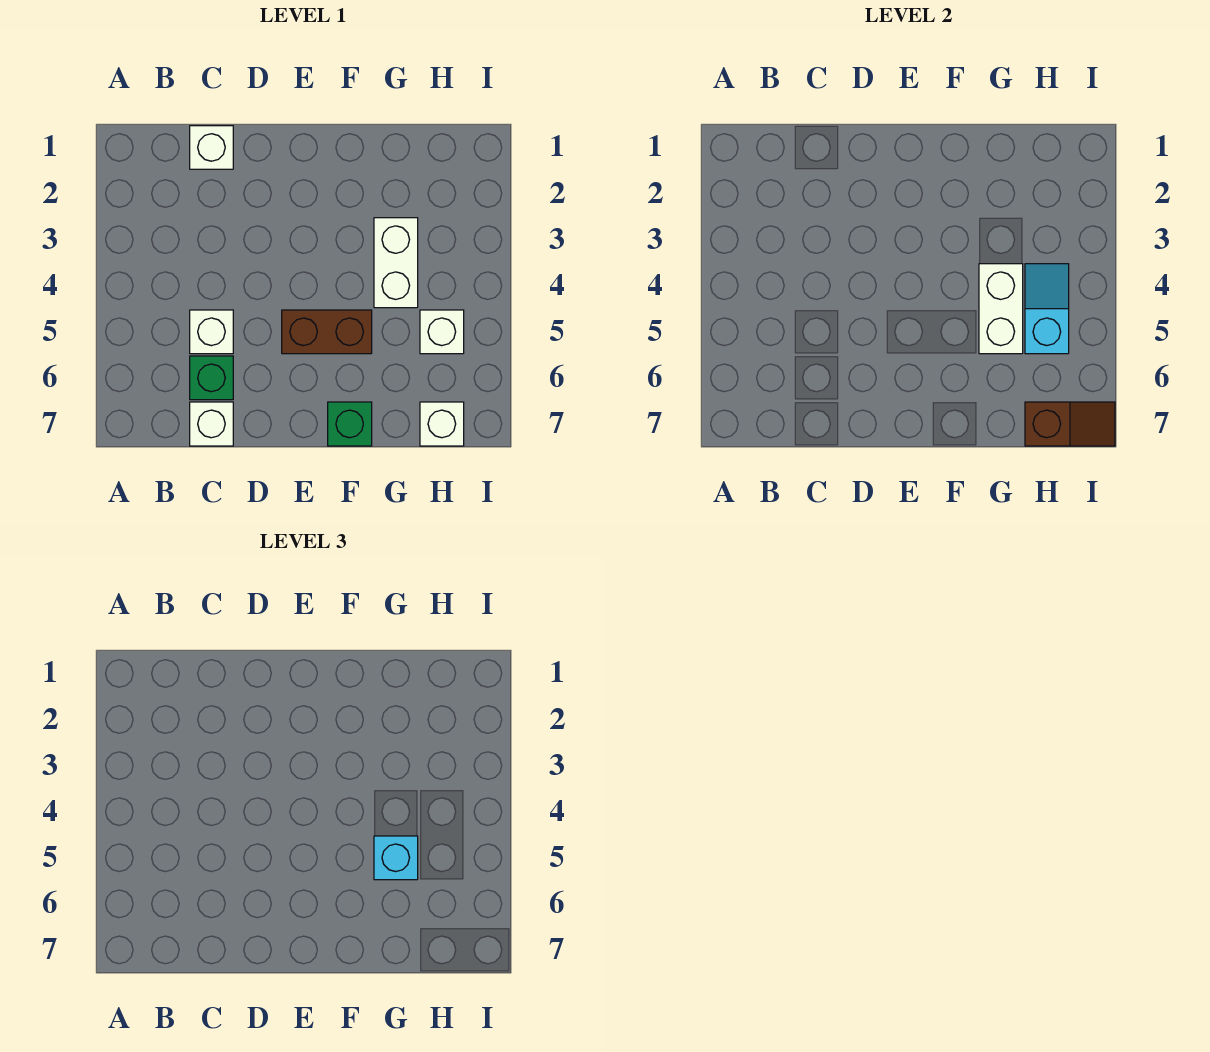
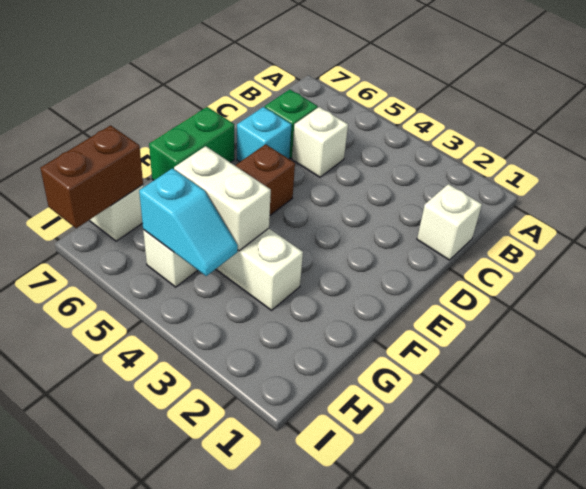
white brick C7 level 1 -> none
green brick F7 level 1 -> green brick E7:F7 level 1
cyan brick G5 level 3 -> cyan brick D6 level 1
brown slope H7:I7 level 2 top H -> brown brick H7:I7 level 2

